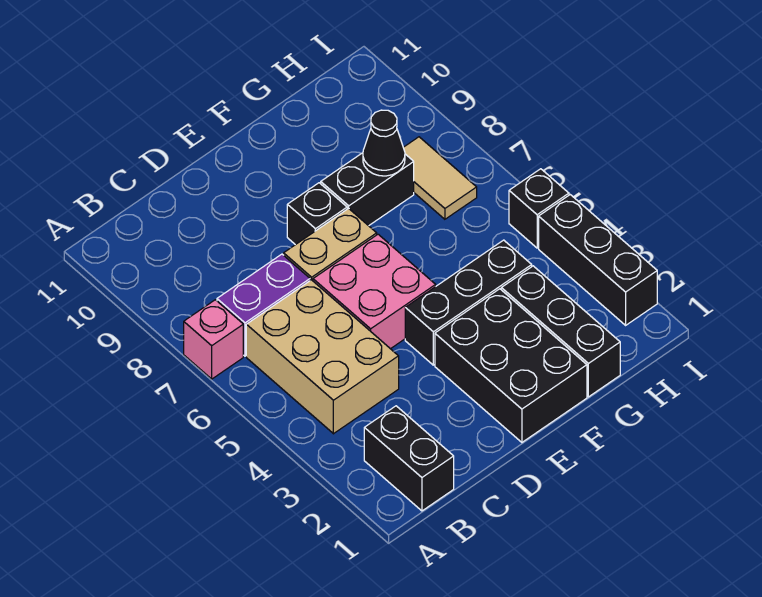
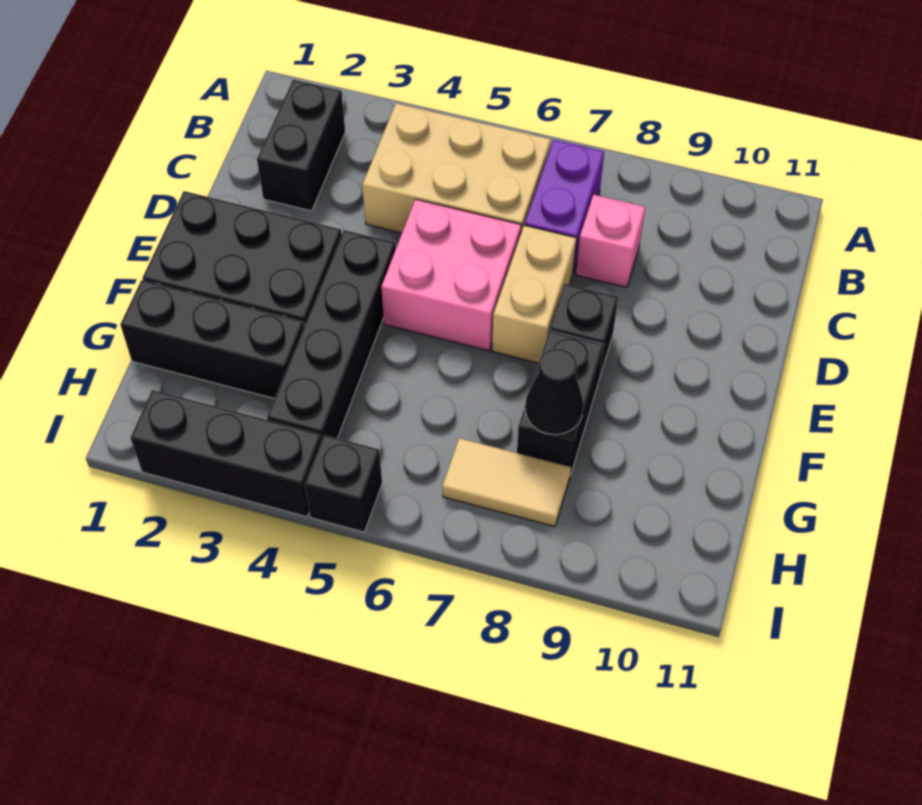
pink brick A7 level 1 -> pink brick C8 level 1
black brick B1:B2 level 1 -> black brick B2:C2 level 1
black brick E4:G4 level 1 -> black brick E4:H4 level 1

